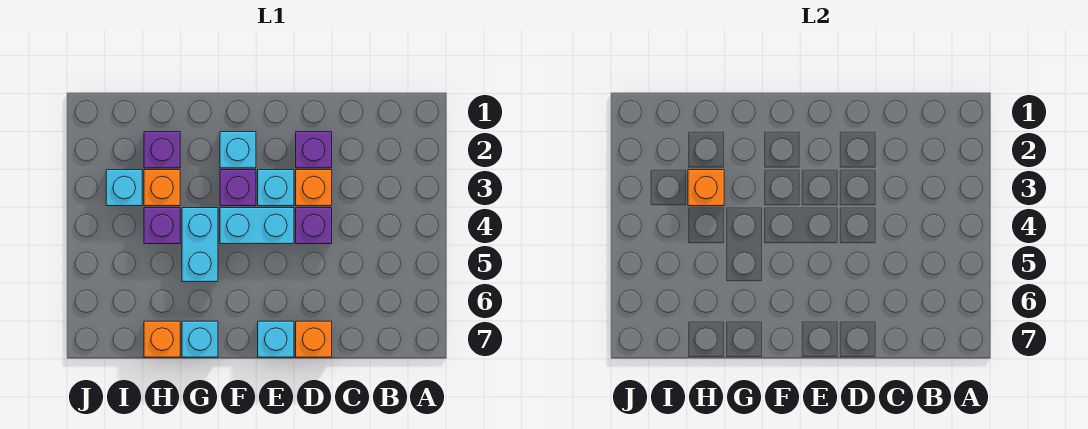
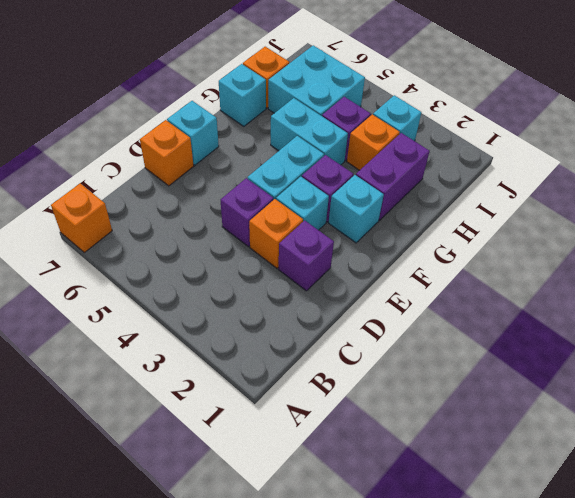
purple brick H2 level 1 -> purple brick G2:H2 level 1
orange brick H3 level 2 -> orange brick A7 level 1
none -> cyan brick H5:I6 level 1

